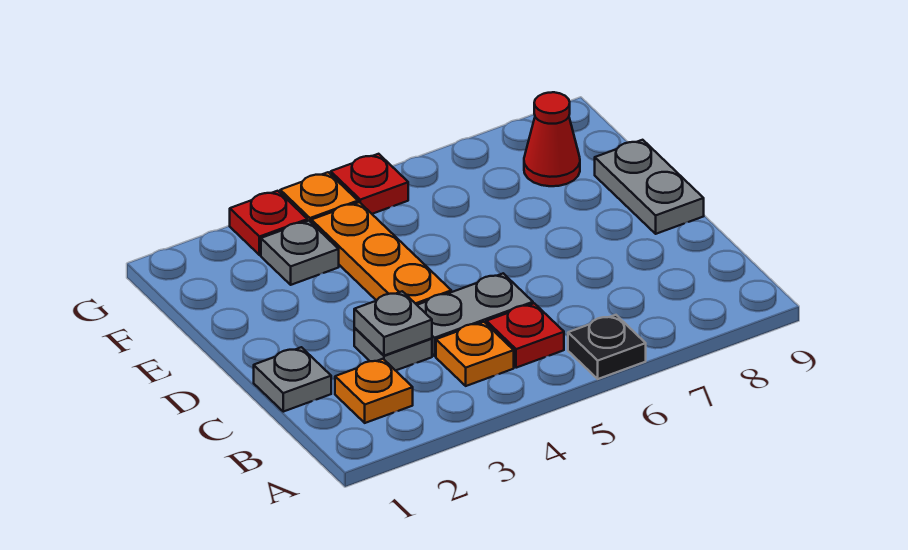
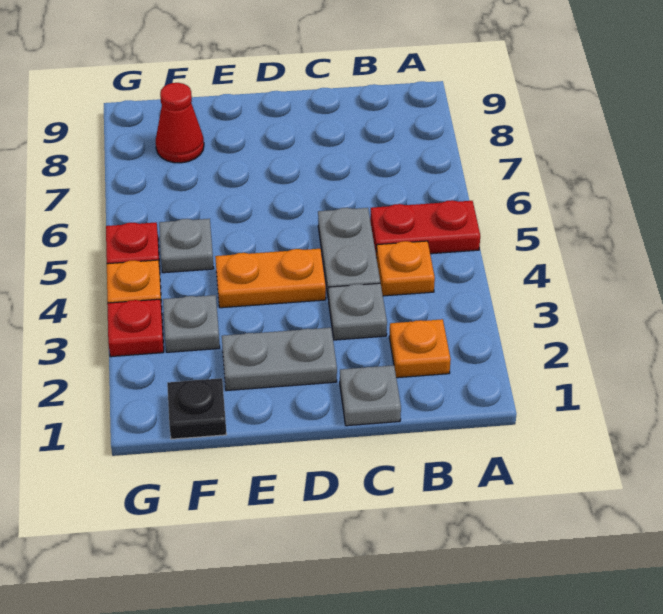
black plate A6 level 1 -> black plate F1 level 1
red plate B5 level 1 -> red plate A5:B5 level 1
grey plate C3 level 2 -> grey plate F5 level 1
orange plate D4:F4 level 1 -> orange plate D4:E4 level 1
grey plate D9:E9 level 1 -> grey plate D2:E2 level 1

